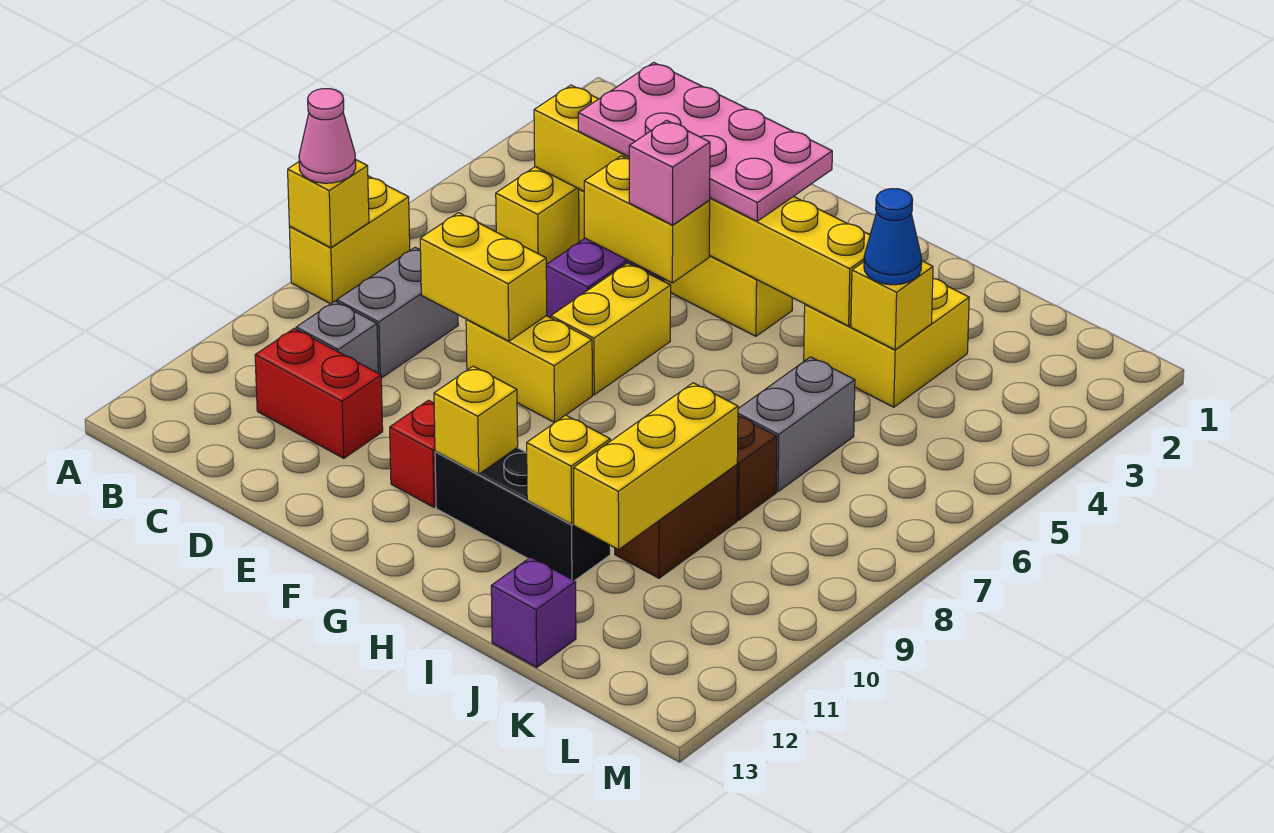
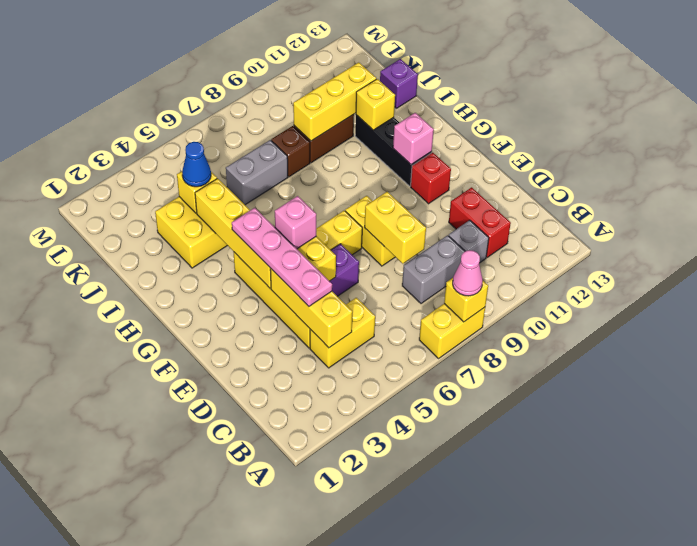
pink plate D3:G4 level 3 -> pink plate D4:G4 level 3
yellow brick G11 level 2 -> pink brick G11 level 2

